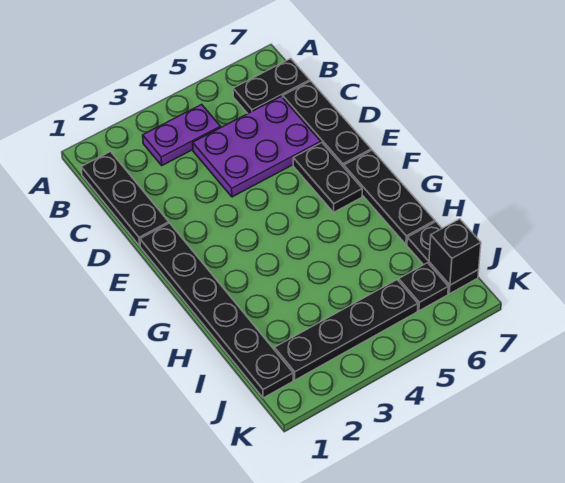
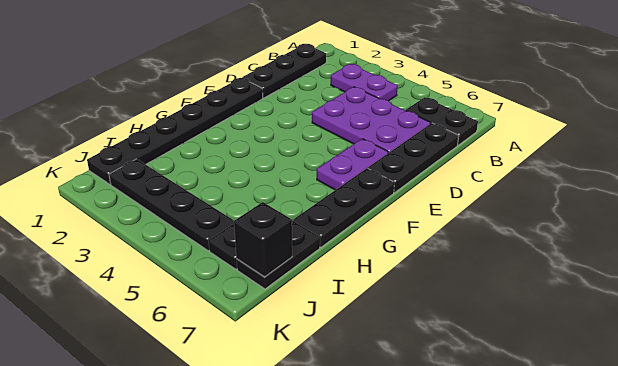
black plate E6:F6 level 1 -> purple plate E6:F6 level 1

